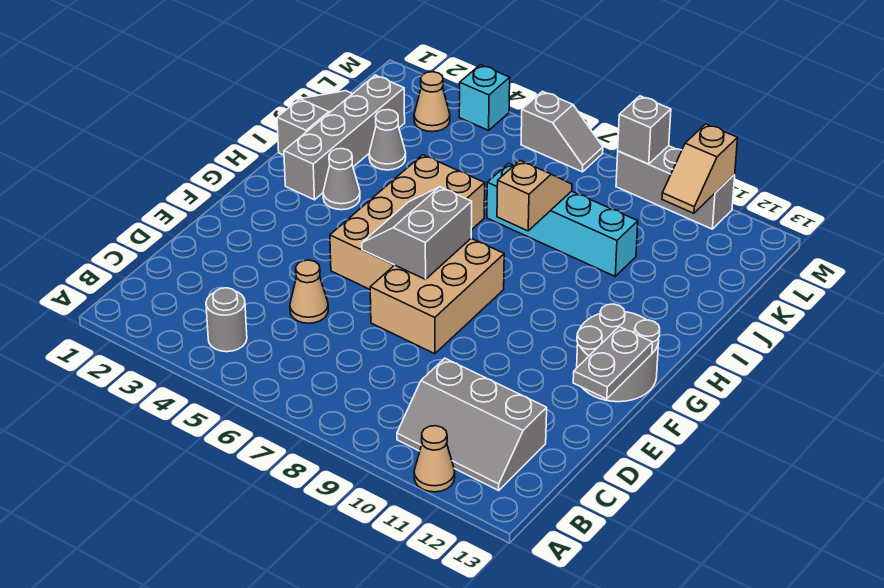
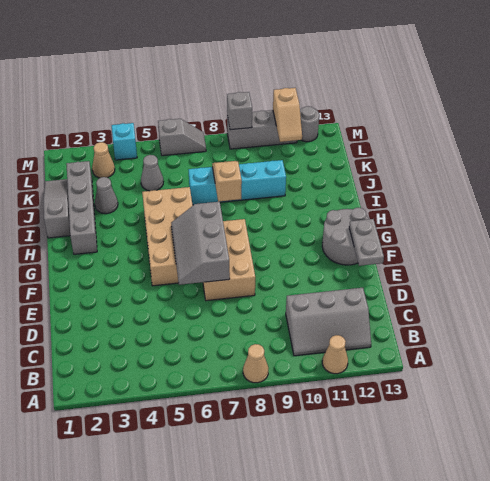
grey round brick B4 level 1 -> grey round brick M12 level 1
tan cone D5 level 1 -> tan cone A8 level 1
grey slope F6:G7 level 2 top 7 -> grey slope E6:G7 level 2 top 7
grey cone H3 level 1 -> grey cone K5 level 1

